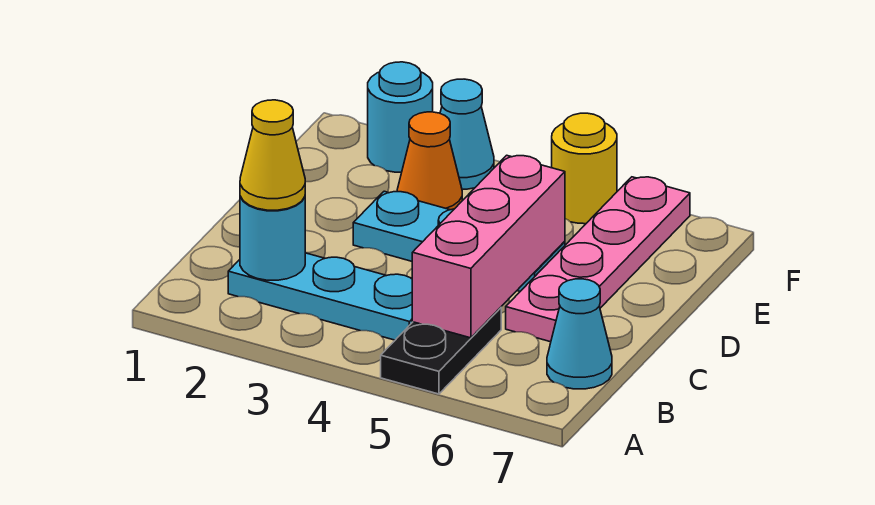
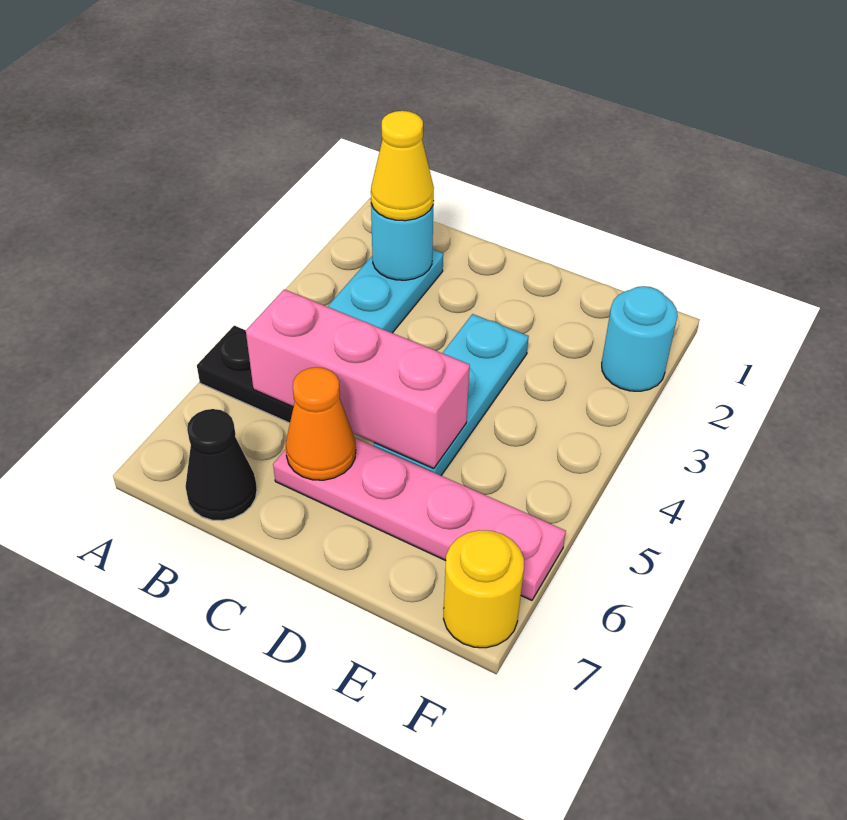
cyan cone B7 level 1 -> black cone B7 level 1
orange cone E3 level 1 -> orange cone C6 level 2
cyan cone F3 level 1 -> none
yellow round brick F5 level 1 -> yellow round brick F7 level 1

